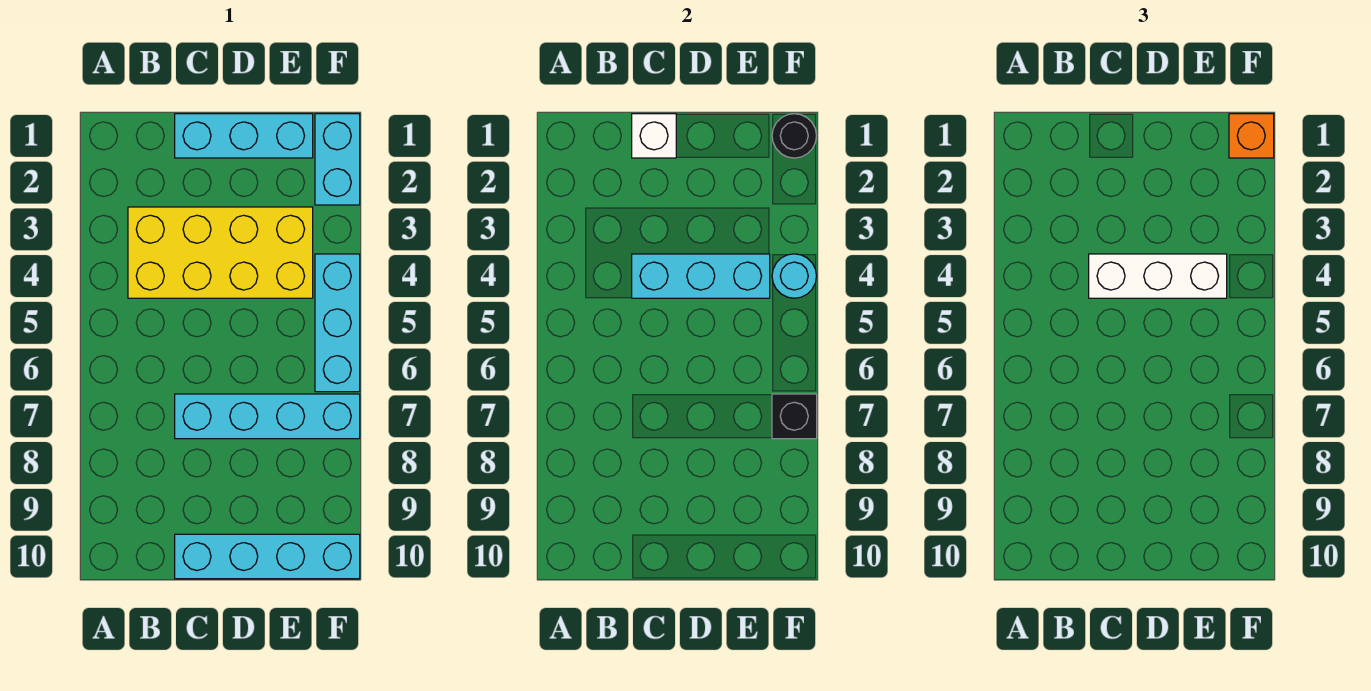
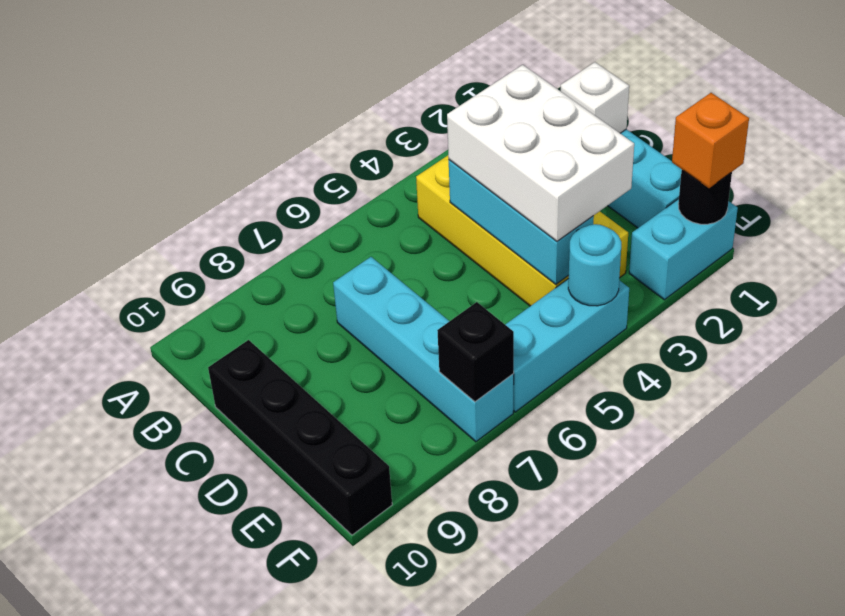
white brick C4:E4 level 3 -> white brick C3:E4 level 3
cyan brick C10:F10 level 1 -> black brick C10:F10 level 1

